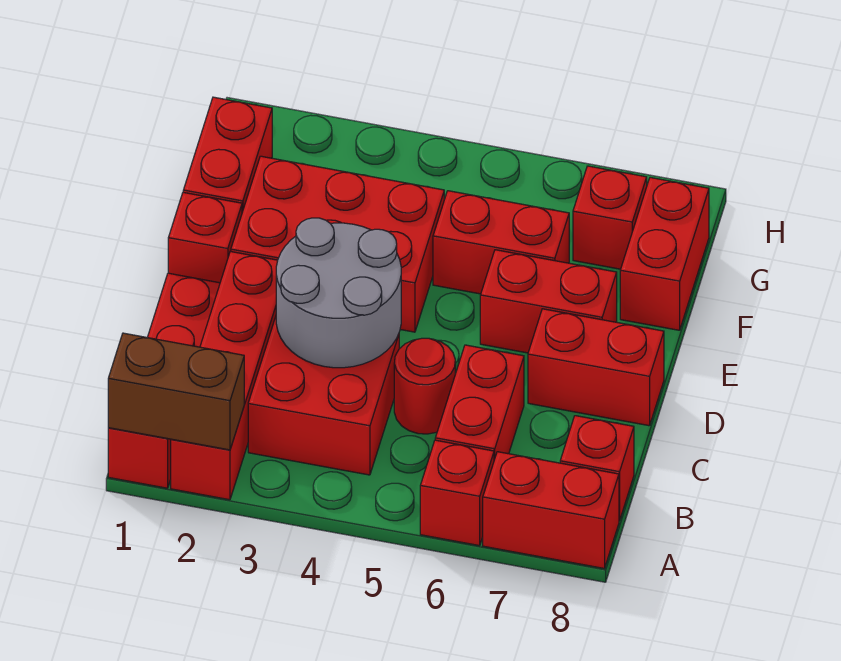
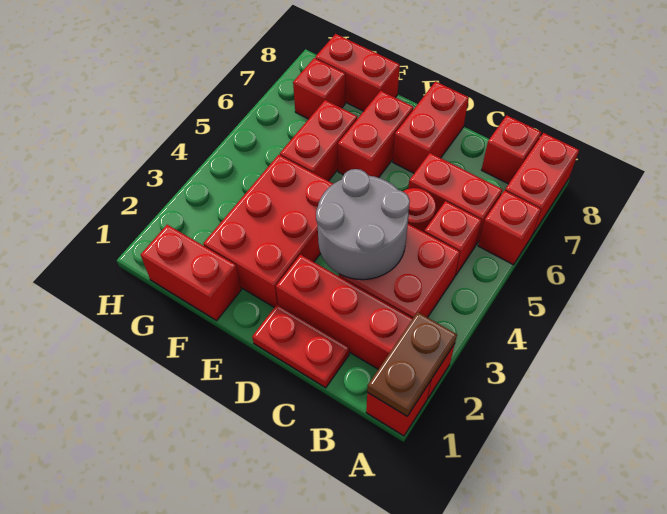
brown brick A1:A2 level 2 -> brown plate A1:A2 level 2
red brick E1 level 1 -> red brick B5 level 1

